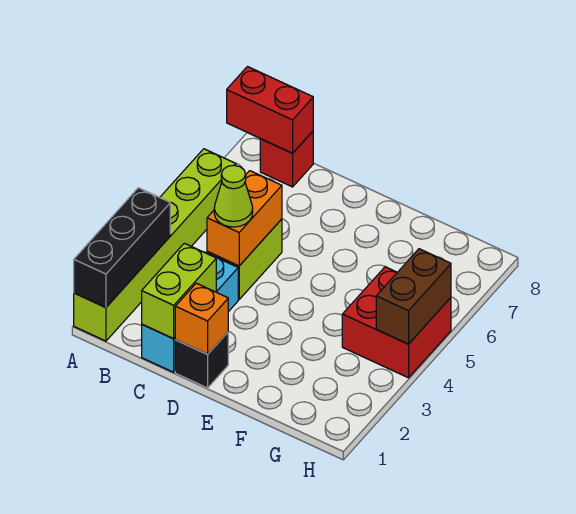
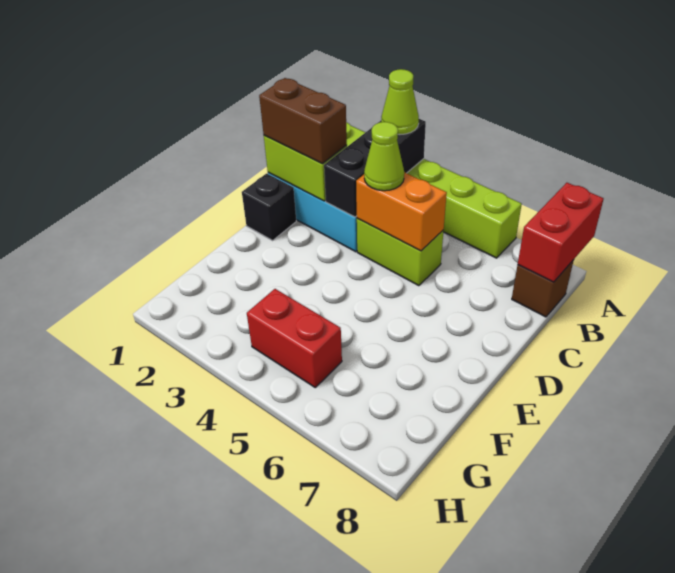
black brick A1:A3 level 2 -> black brick A3:C3 level 2
none -> lime cone A3 level 3
red brick B8 level 1 -> brown brick B8 level 1
orange brick D1 level 2 -> none
red brick G4:H5 level 1 -> red brick G4:G5 level 1
brown brick H4:H5 level 2 -> brown brick C1:C2 level 3

